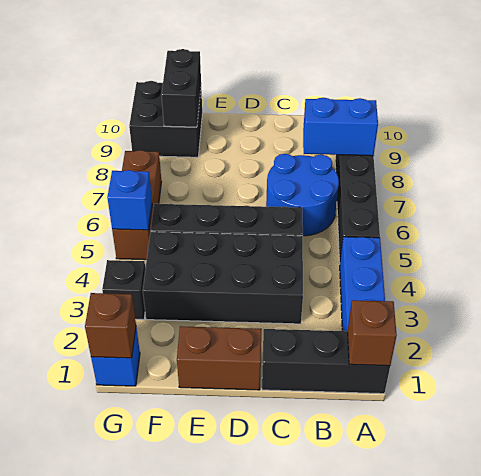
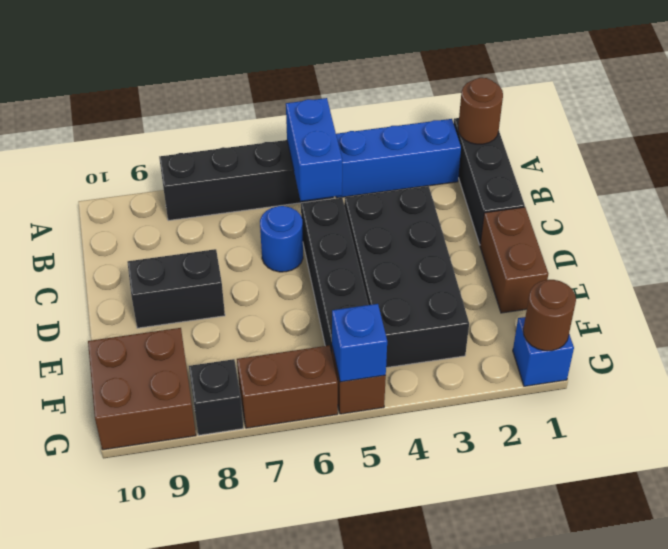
brown brick A1 level 2 -> brown round brick A1 level 2
blue brick A8:B8 level 2 -> blue brick A5:B5 level 2
blue round brick B6:C7 level 1 -> blue round brick C6 level 1
black brick F9:G10 level 1 -> brown brick F9:G10 level 1
black brick F9:F10 level 2 -> black brick D8:D9 level 1
brown brick G1 level 2 -> brown round brick G1 level 2
black brick G3 level 1 -> black brick G8 level 1

